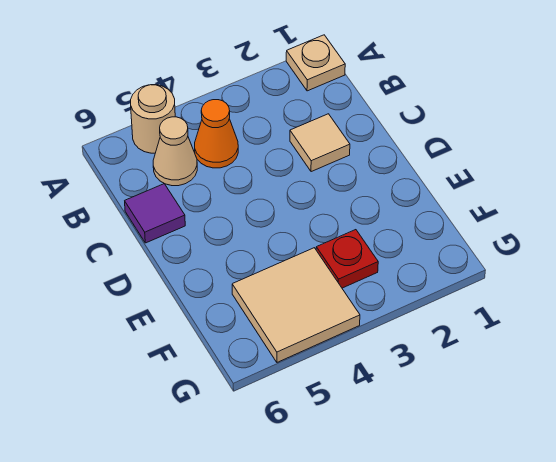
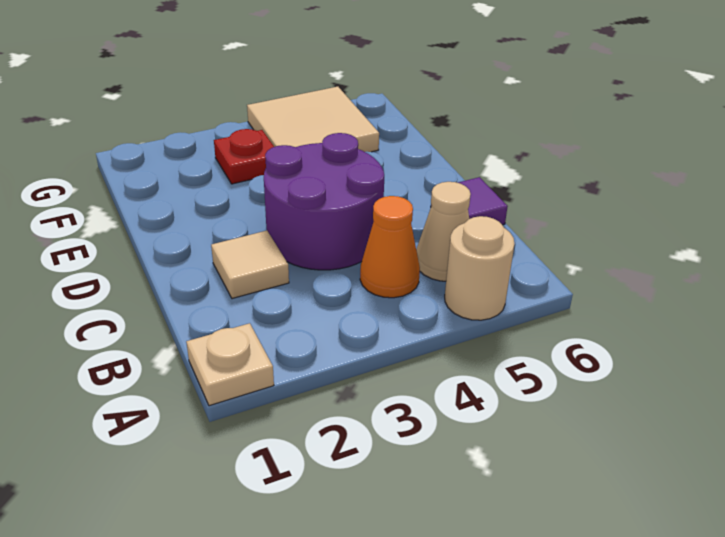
none -> purple round brick C3:D4 level 1

